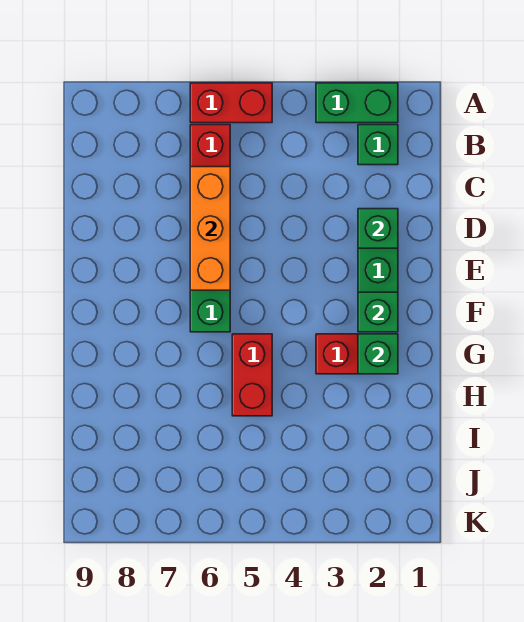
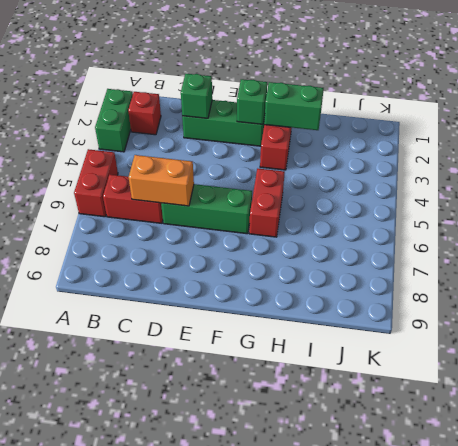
green brick B2 level 1 -> red brick B2 level 1
orange brick C6:E6 level 2 -> orange brick C6:D6 level 2
green brick G2 level 2 -> green brick G2:H2 level 2
red brick G5:H5 level 1 -> red brick G5:G6 level 1

